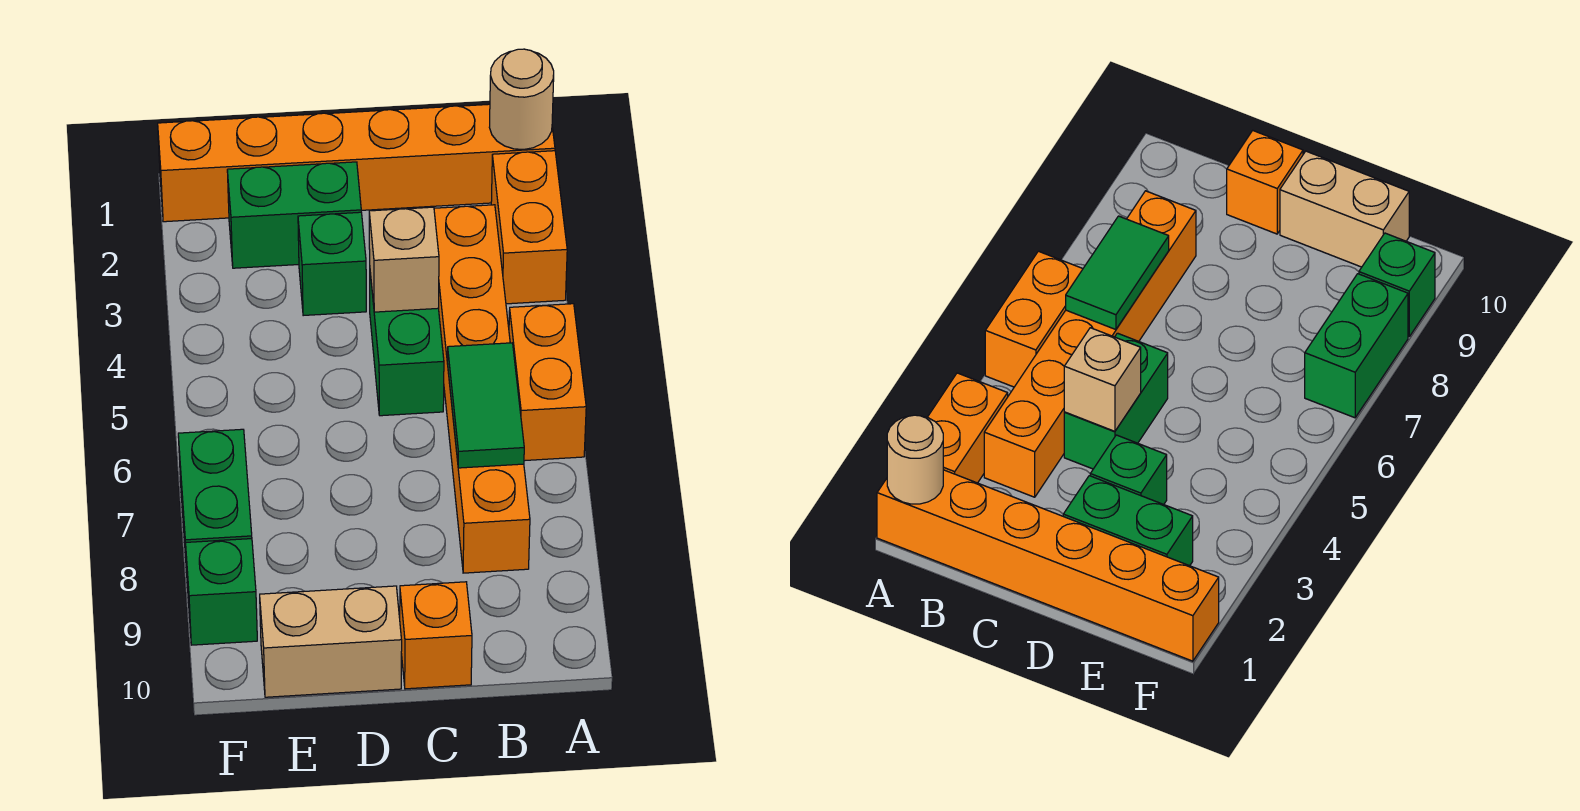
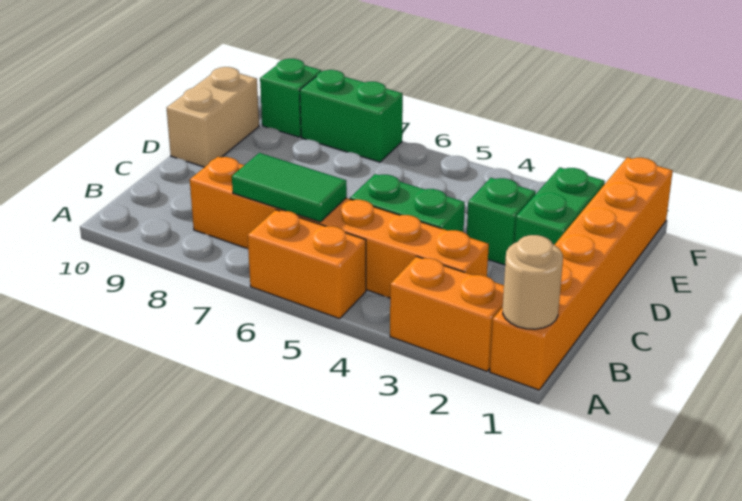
tan brick C4 level 2 -> none
orange brick C10 level 1 -> none

